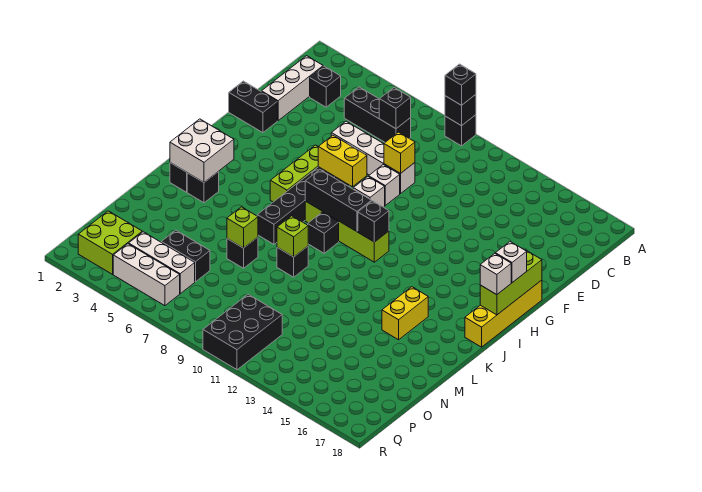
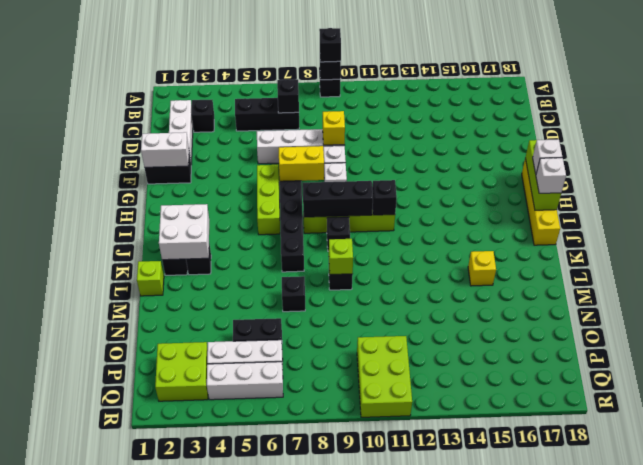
none -> white brick F1:F2 level 2
yellow brick K15:L15 level 1 -> yellow brick L15 level 1
lime brick M7 level 2 -> lime brick L1 level 1
black brick P10:R11 level 1 -> lime brick P10:R11 level 1

